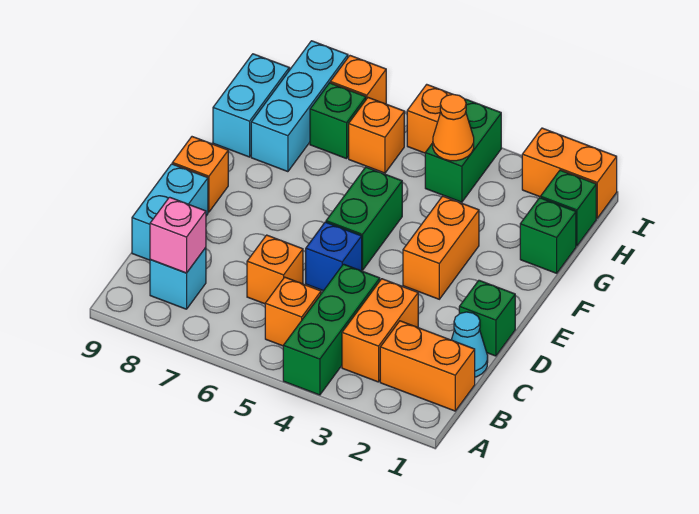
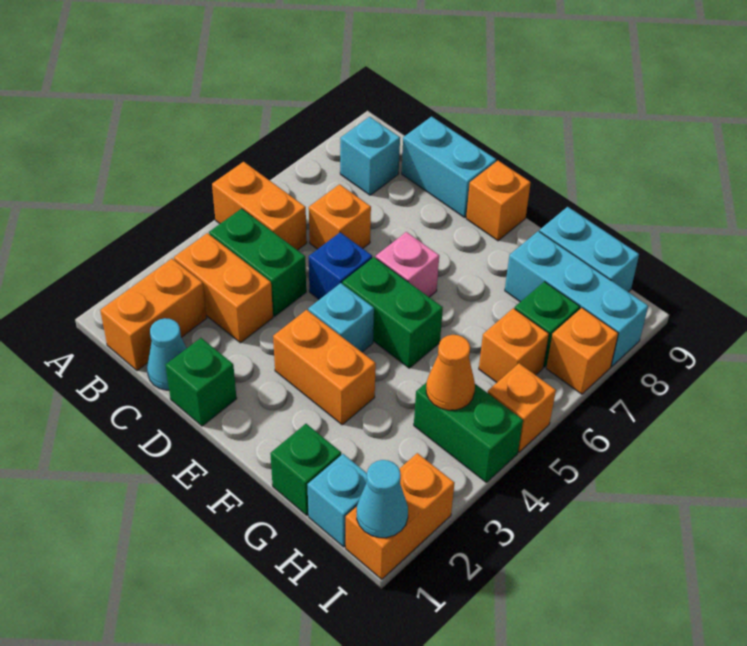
green brick A4:C4 level 1 -> green brick B4:C4 level 1
orange brick B5 level 1 -> orange brick A5:B5 level 1
pink brick B8 level 2 -> pink brick E6 level 1
none -> cyan brick E4 level 1
green brick H1 level 1 -> cyan brick H1 level 1
none -> cyan cone I1 level 2

